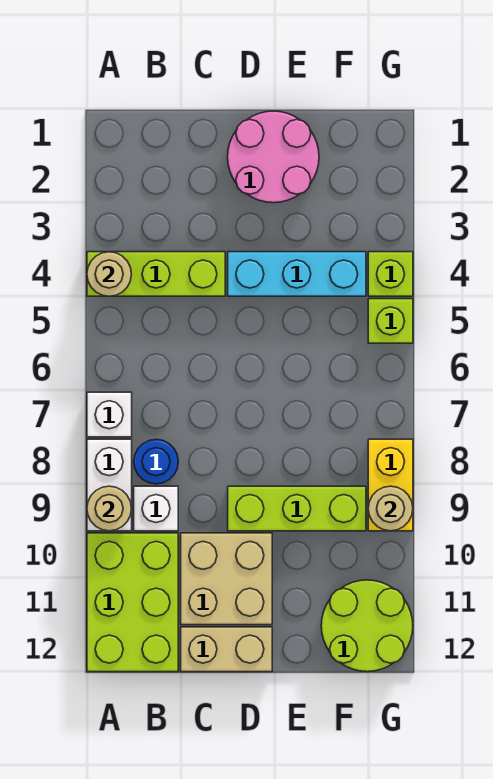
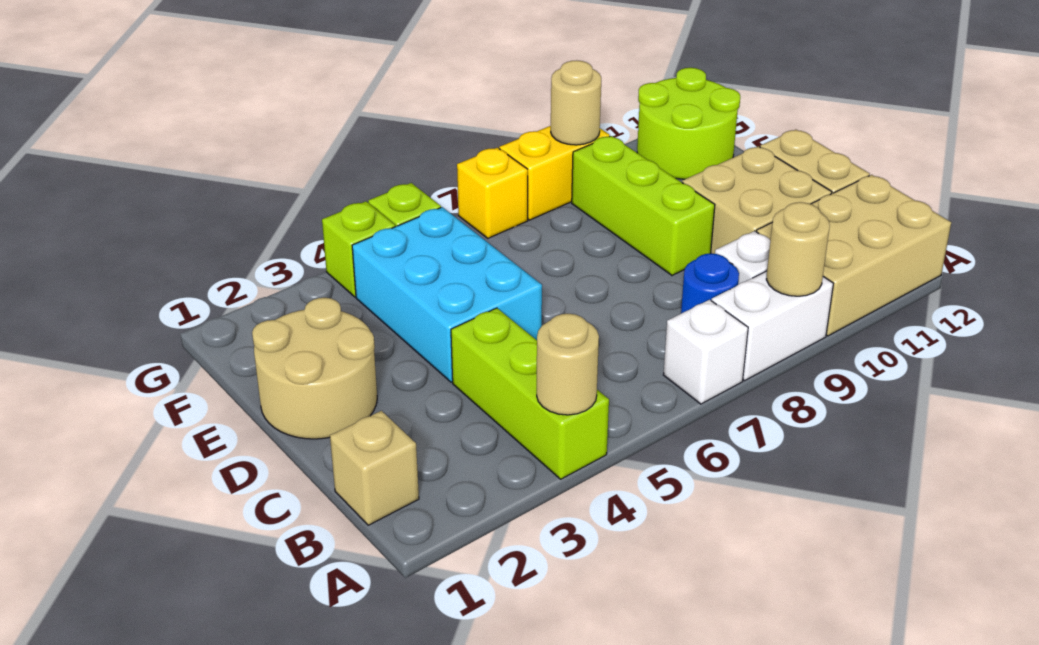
lime brick A10:B12 level 1 -> tan brick A10:B12 level 1
none -> tan brick B1 level 1
pink round brick D1:E2 level 1 -> tan round brick D1:E2 level 1
cyan brick D4:F4 level 1 -> cyan brick D4:F5 level 1
none -> yellow brick G7 level 1

